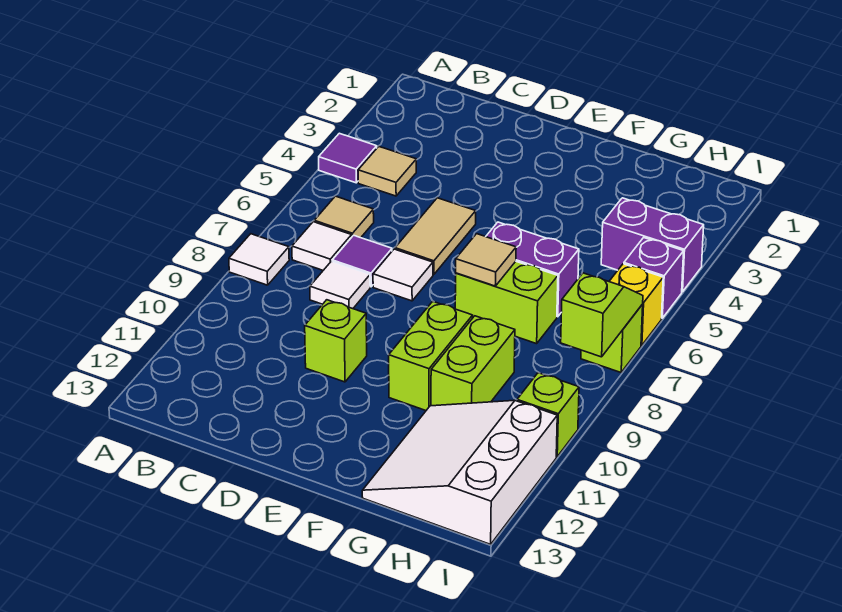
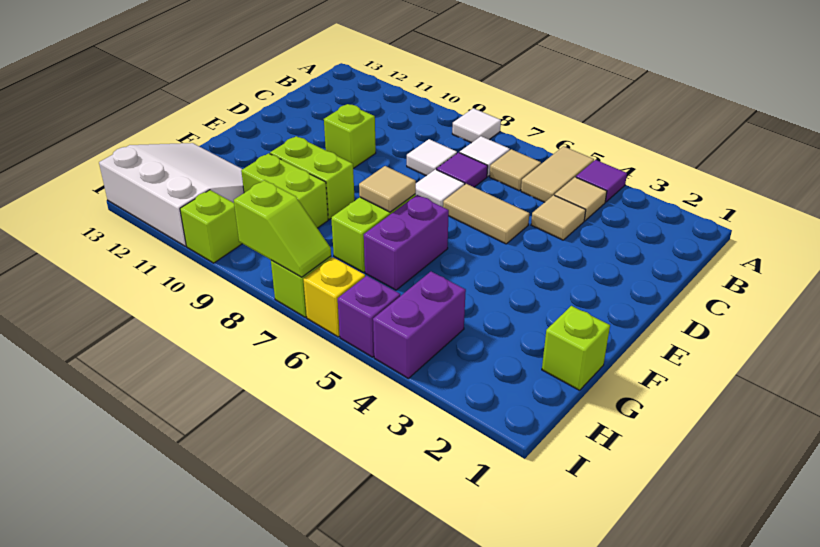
none -> tan tile A5:B5 level 1
none -> tan tile C4 level 1
none -> lime brick G1 level 1

